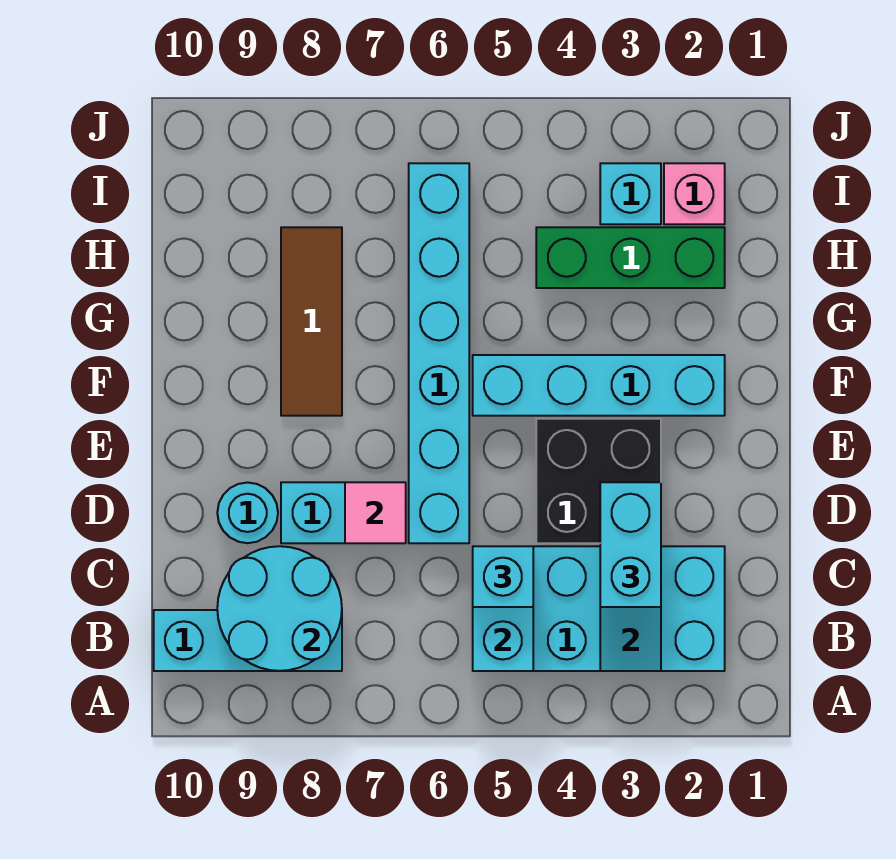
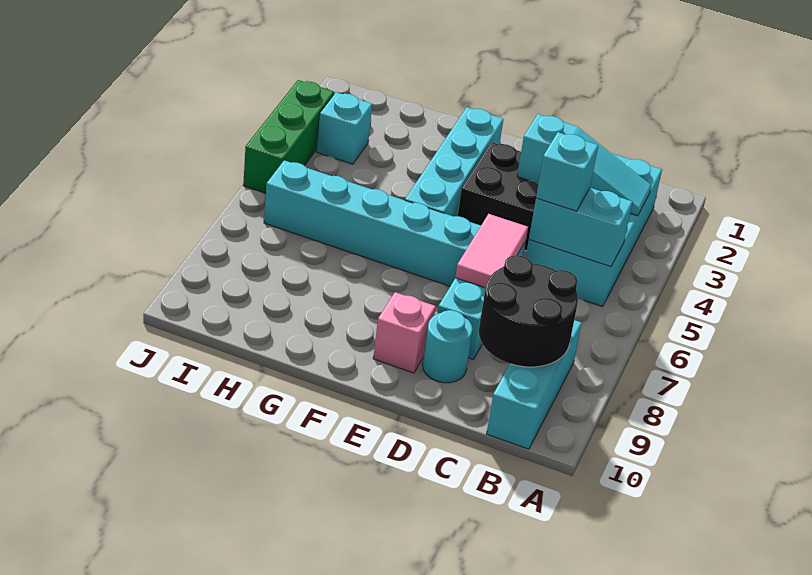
cyan round brick B8:C9 level 2 -> black round brick B8:C9 level 2
cyan brick C3:D3 level 3 -> none
pink tile D7 level 2 -> pink tile D6:D7 level 2
brown tile F8:H8 level 1 -> none
green brick H2:H4 level 1 -> green brick J3:J5 level 1
pink brick I2 level 1 -> pink brick E9 level 1

